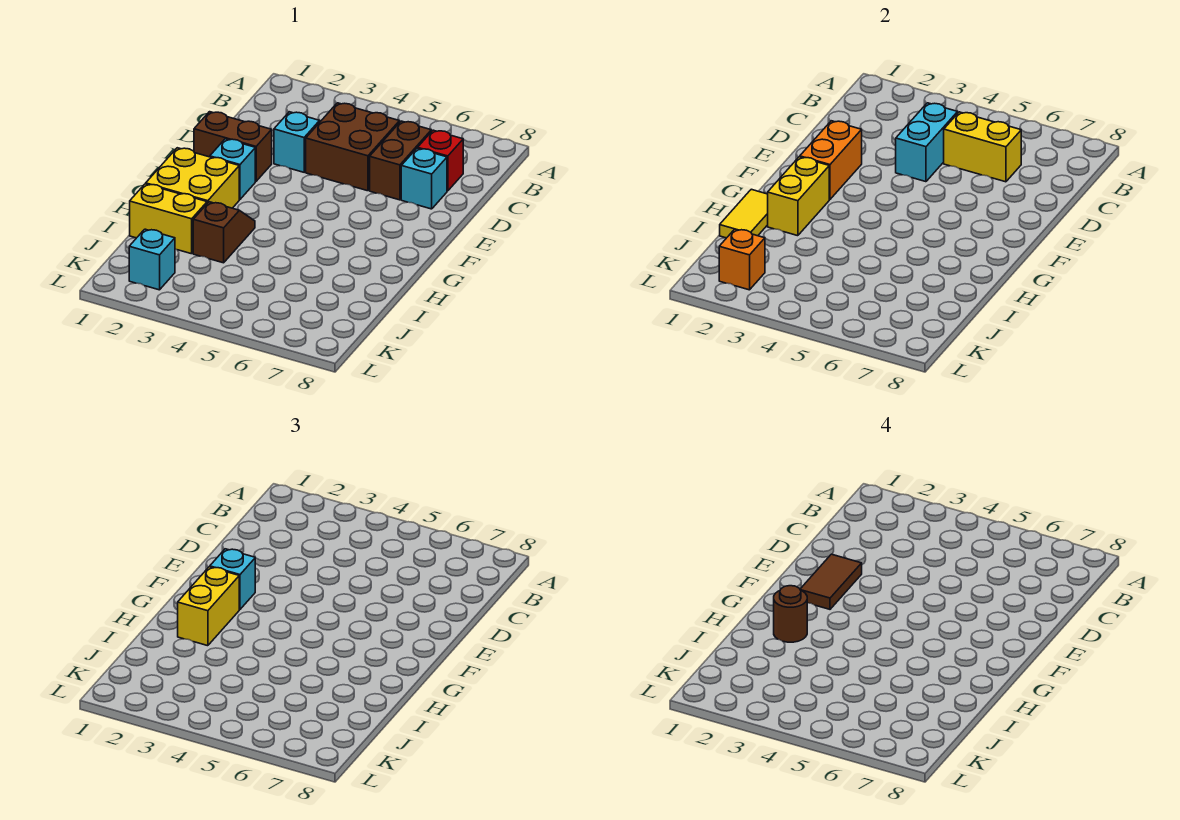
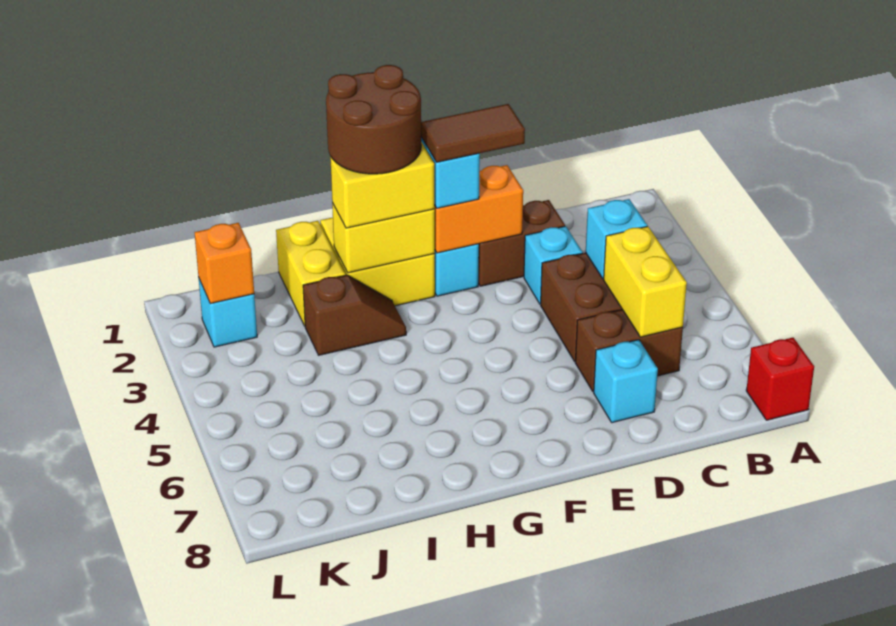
cyan brick C4:D4 level 2 -> cyan brick C4 level 2
red brick C7 level 1 -> red brick A8 level 1
brown brick E1:E2 level 1 -> brown brick D2:E2 level 1
yellow tile H1:I1 level 2 -> none
brown round brick H2 level 4 -> brown round brick G1:H2 level 4

